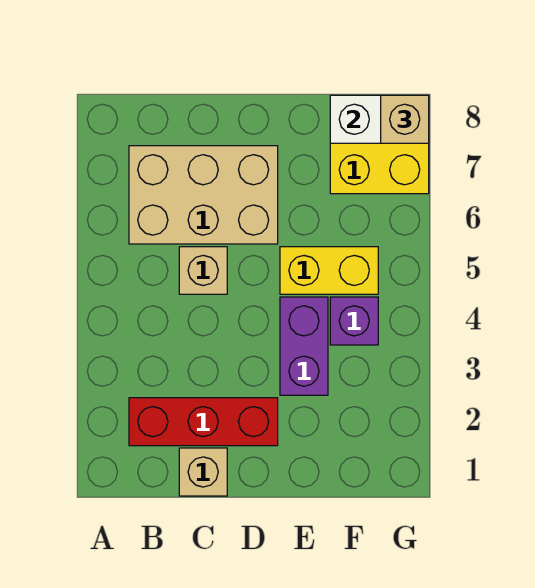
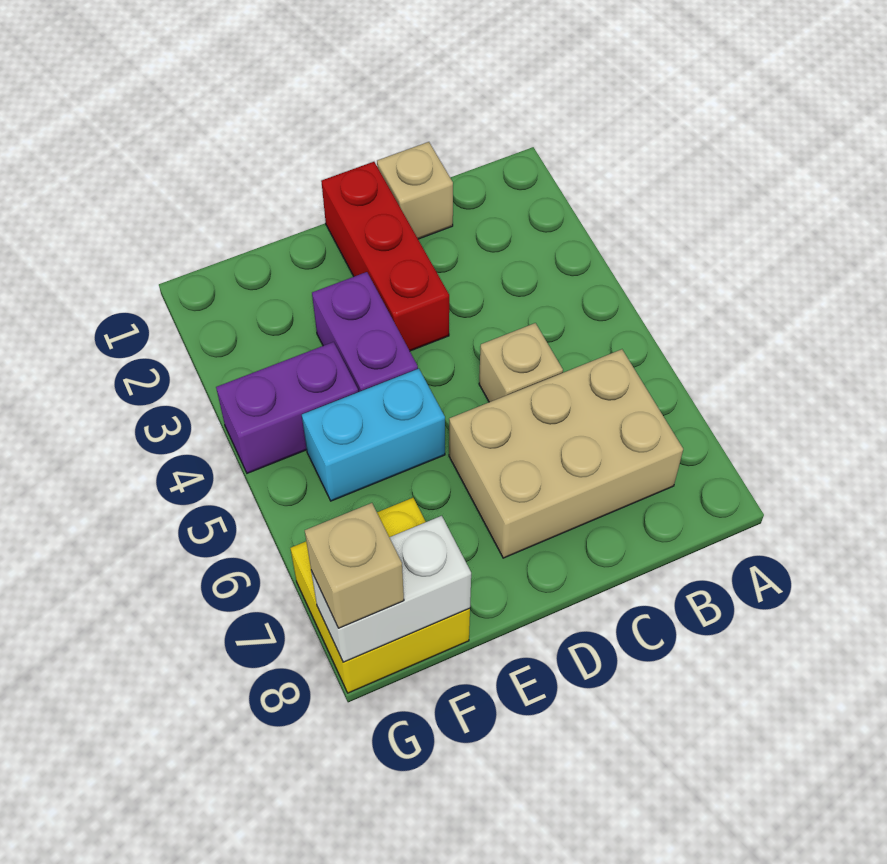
red brick B2:D2 level 1 -> red brick D1:D3 level 1
yellow brick E5:F5 level 1 -> cyan brick E5:F5 level 1
purple brick F4 level 1 -> purple brick F4:G4 level 1

